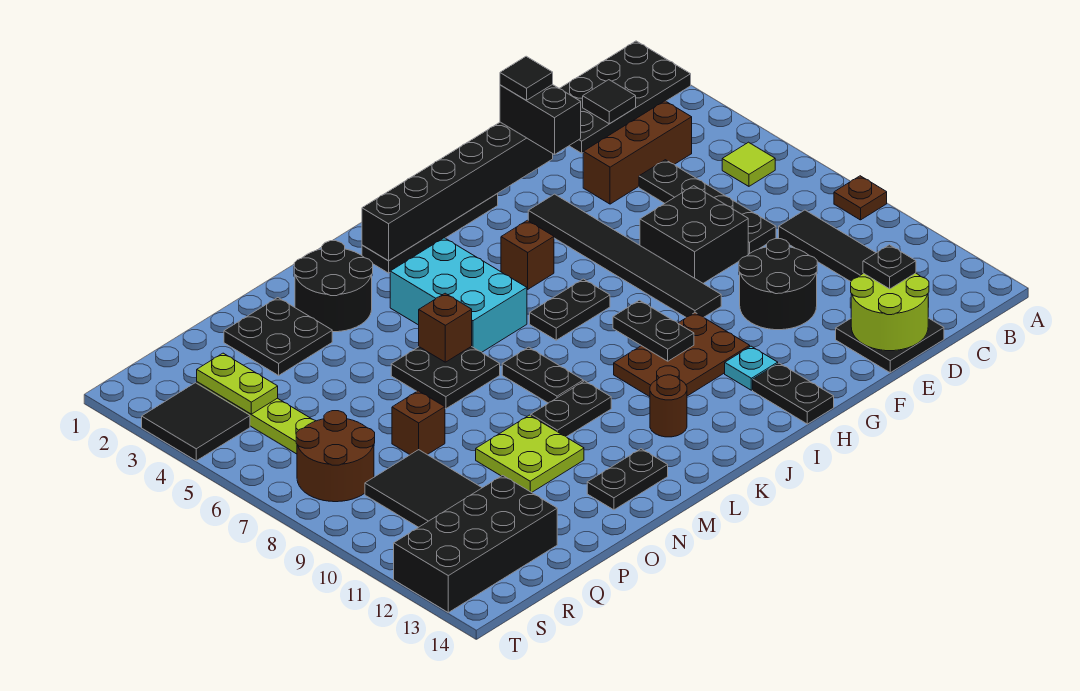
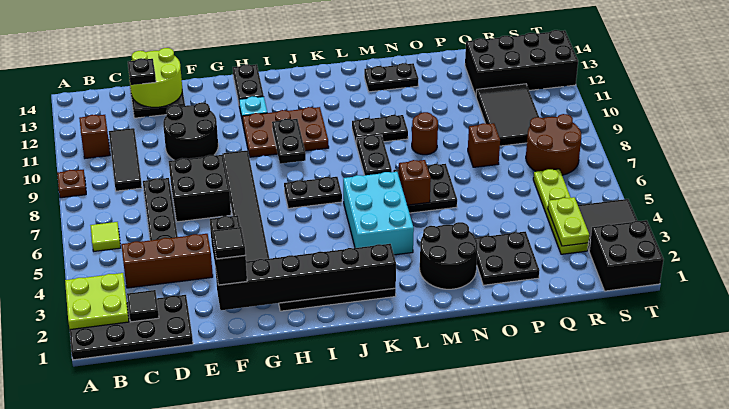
brown brick I5 level 1 -> brown brick B11 level 1
brown round brick K12 level 1 -> brown round brick N9 level 1
lime plate N10:O11 level 1 -> lime plate A2:B3 level 2
none -> black brick S1:T2 level 1

